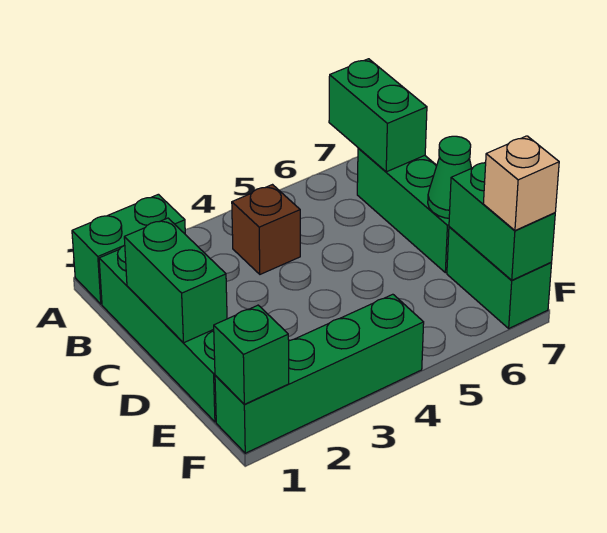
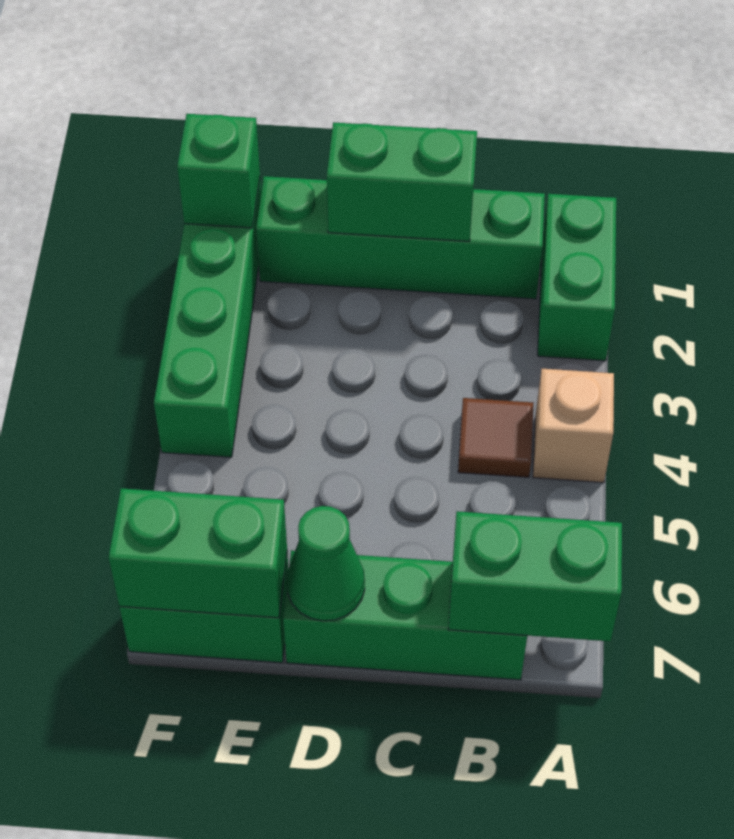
brown brick B4 level 1 -> brown tile B4 level 1
tan brick F7 level 3 -> tan brick A4 level 1

